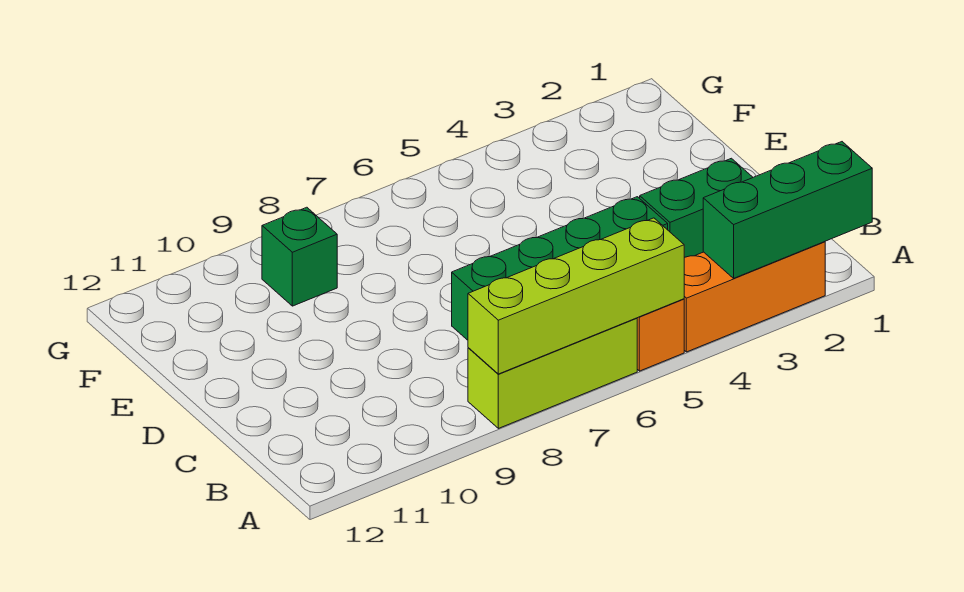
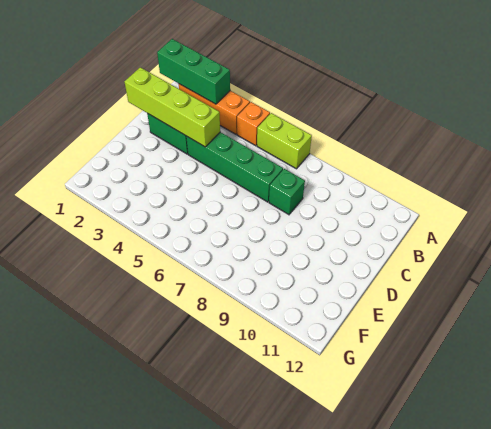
lime brick A5:A8 level 2 -> lime brick C1:C4 level 2
lime brick A6:A8 level 1 -> lime brick A6:A7 level 1
green brick F9 level 1 -> green brick C8 level 1

